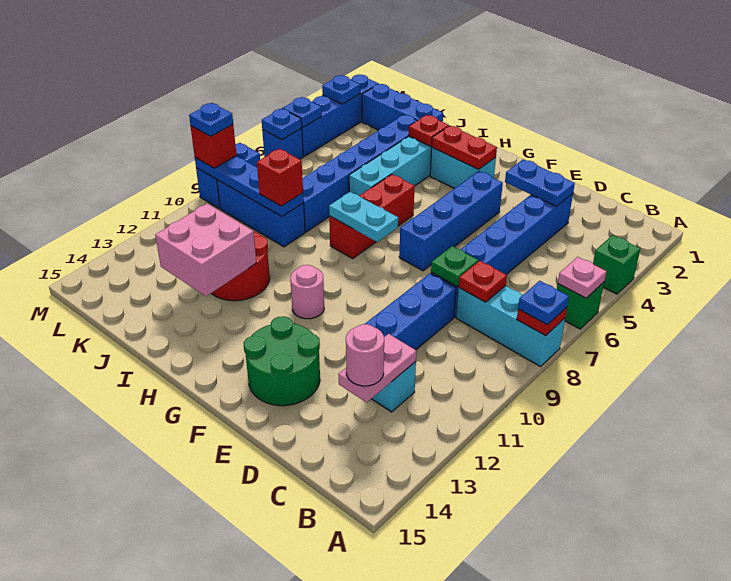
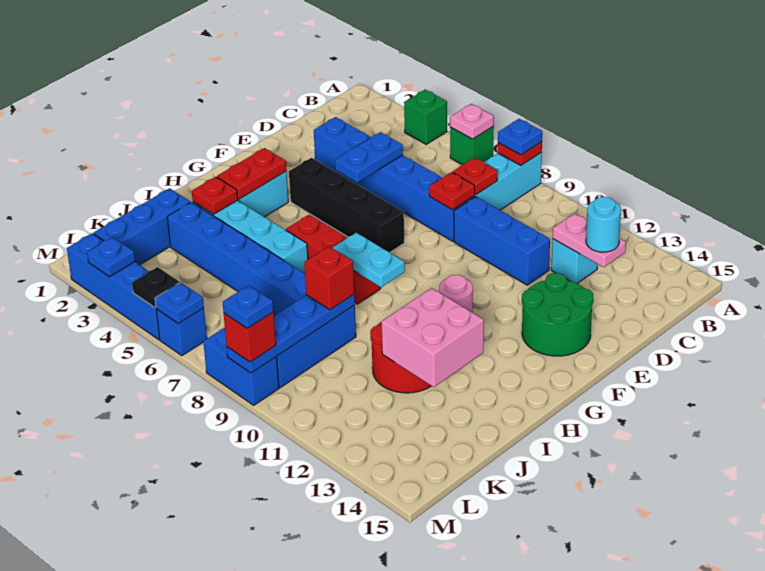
pink round brick C13 level 3 -> cyan round brick C13 level 3
blue plate D3:E3 level 2 -> blue plate D5:E5 level 2
green plate D8 level 2 -> red plate D8 level 2
blue brick F4:F7 level 1 -> black brick F4:F7 level 1
cyan plate G8:H8 level 2 -> cyan plate H8:H9 level 2
blue plate M5 level 2 -> black plate M5 level 2

